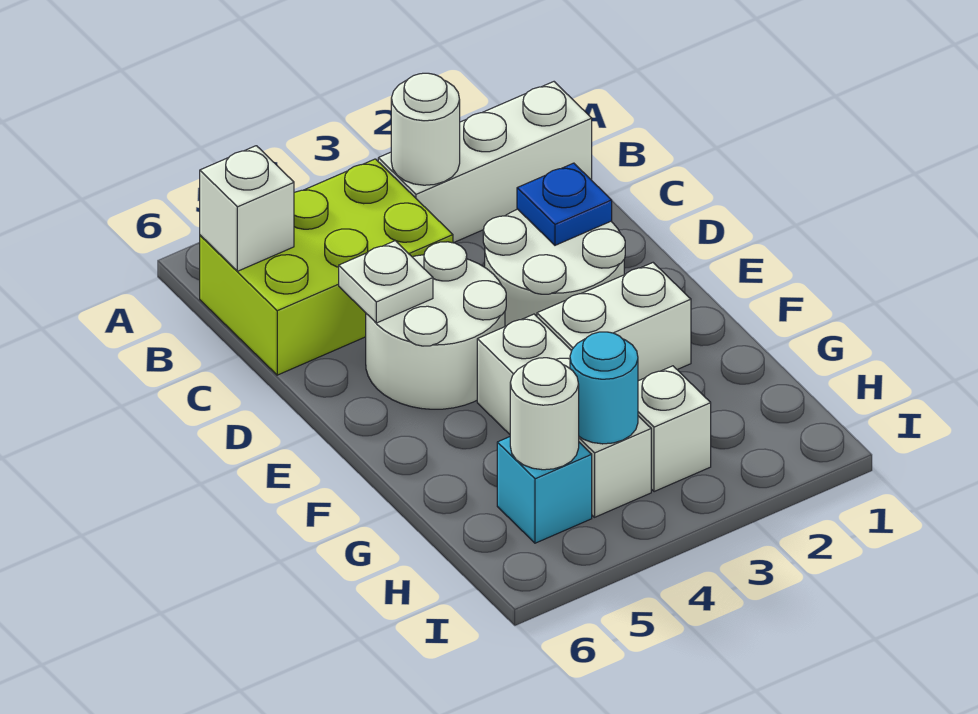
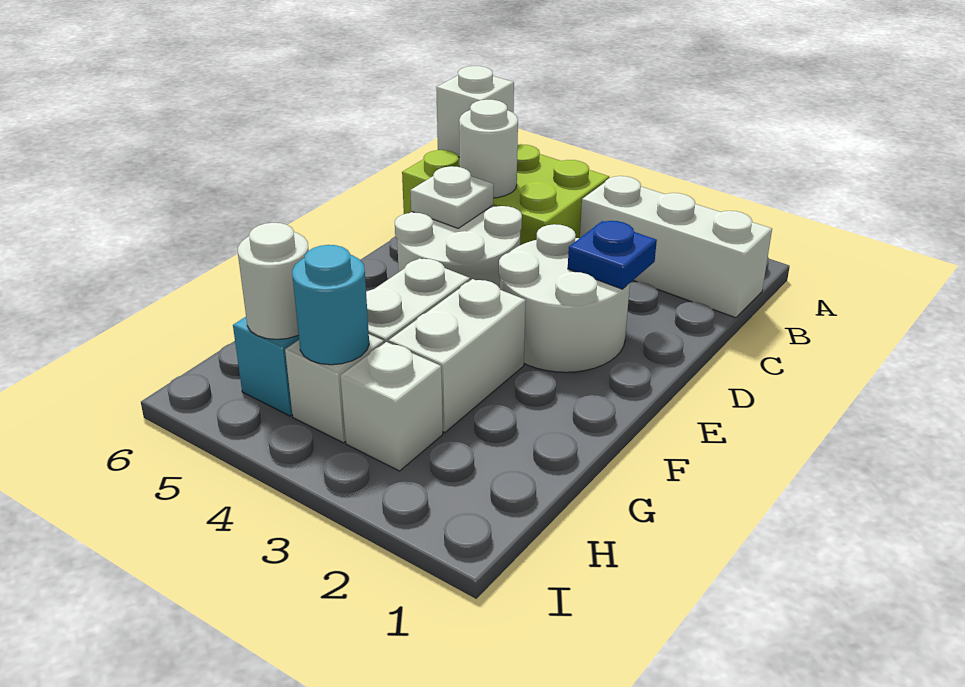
white round brick B3 level 2 -> white round brick C5 level 2
white brick F2:F3 level 1 -> white brick F3:G3 level 1

